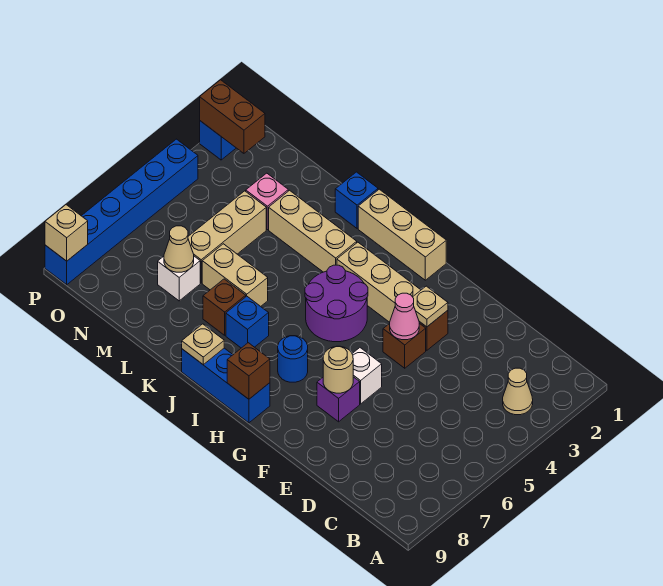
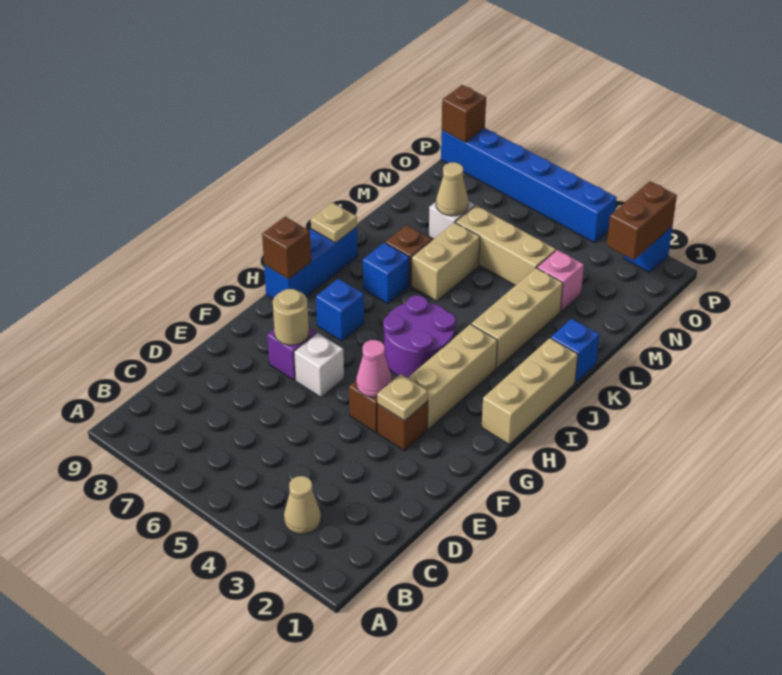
blue round brick H7 level 1 -> blue brick H7 level 1
tan brick P9 level 2 -> brown brick P9 level 2

